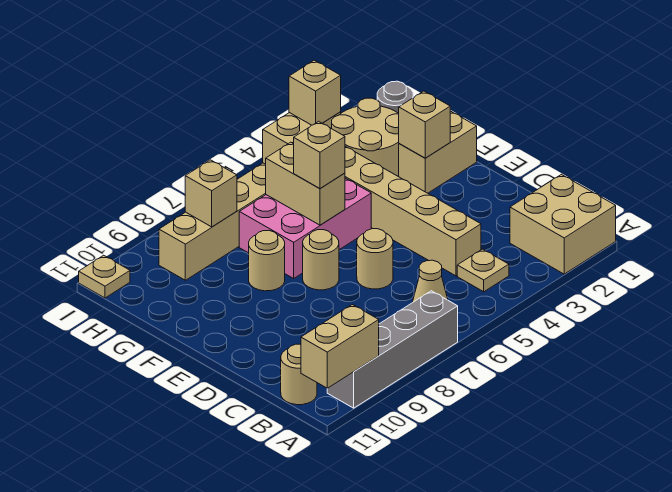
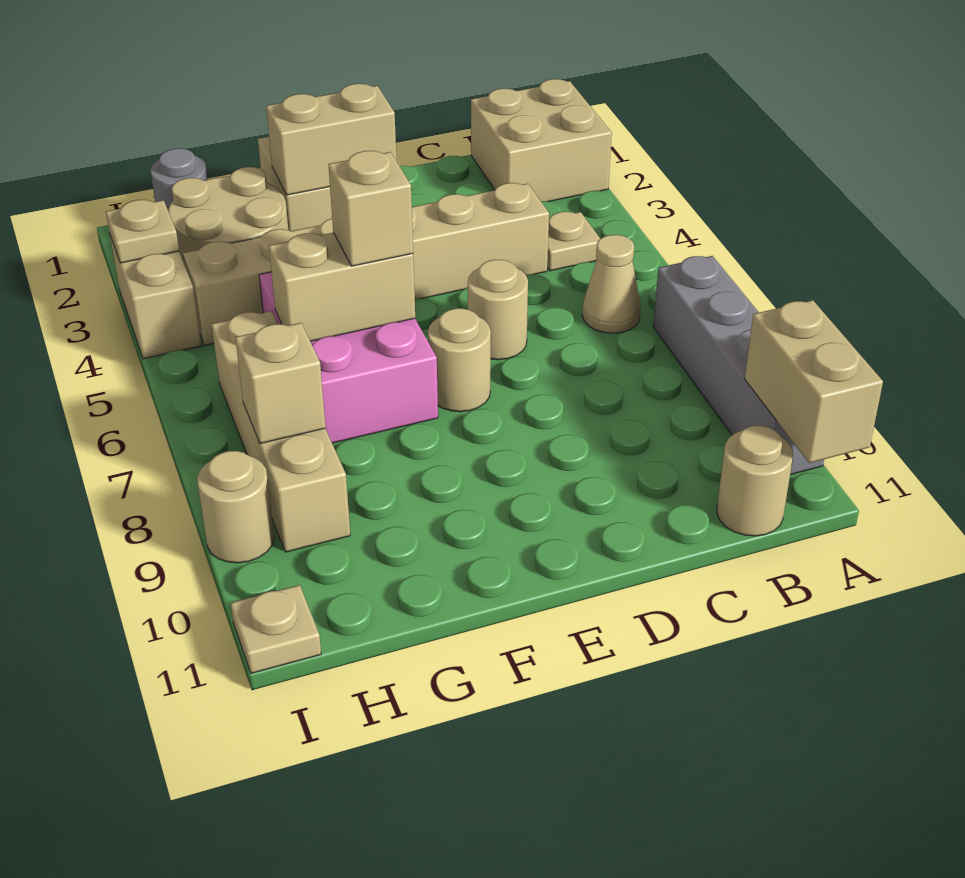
tan brick F2 level 2 -> tan brick E2:F2 level 2
tan round brick F8 level 1 -> tan round brick I9 level 1
tan brick I3 level 2 -> tan plate I3 level 2

